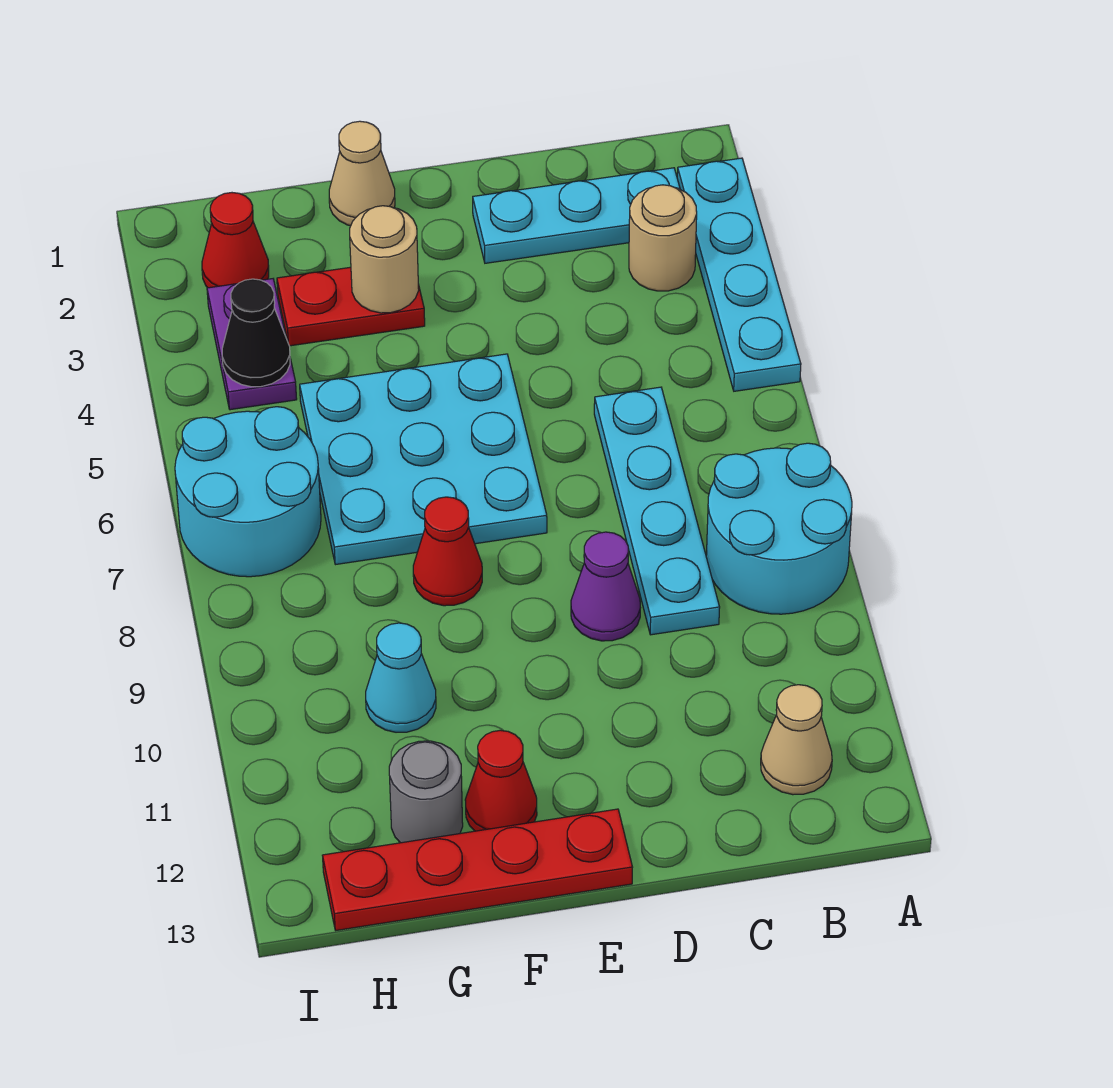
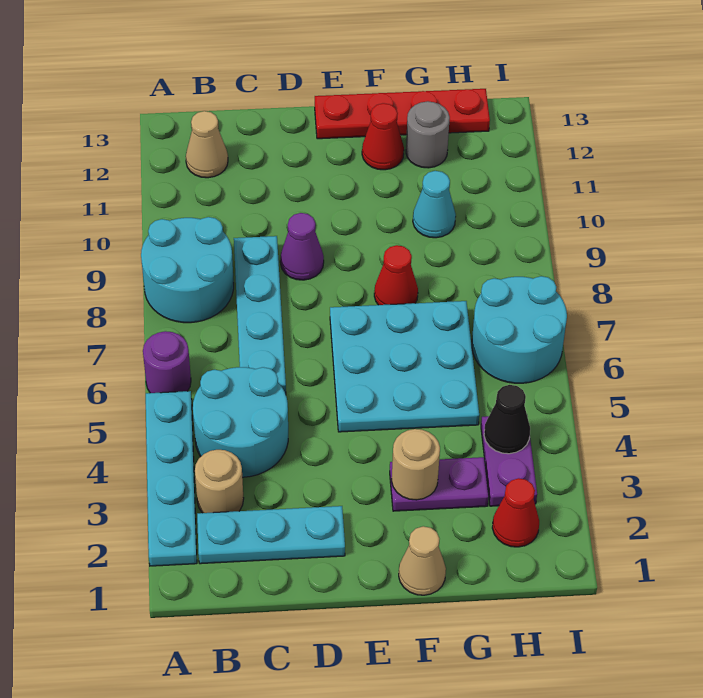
none -> purple round brick A6 level 1
none -> cyan round brick B4:C5 level 1
red plate F3:G3 level 1 -> purple plate F3:G3 level 1

